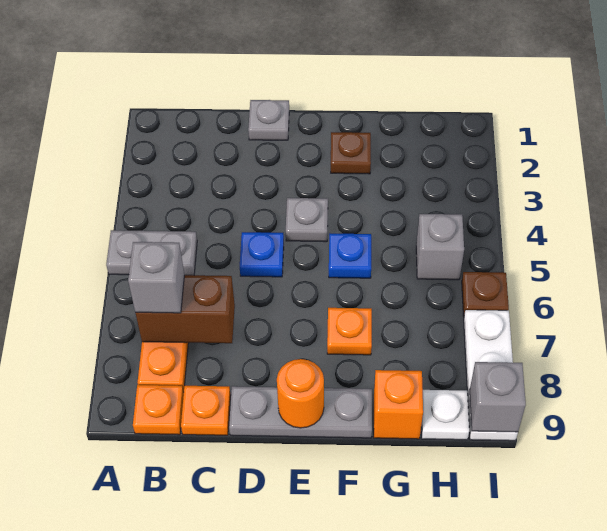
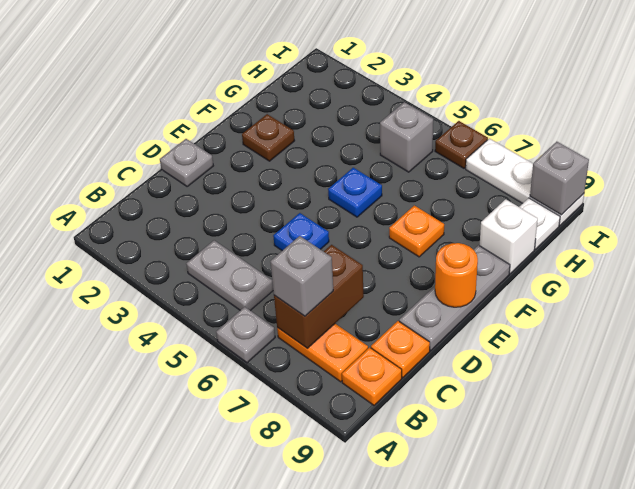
grey plate A5:B5 level 1 -> grey plate B4:B5 level 1
grey plate E4 level 1 -> grey plate A6 level 1
orange brick G9 level 1 -> white brick G9 level 1

